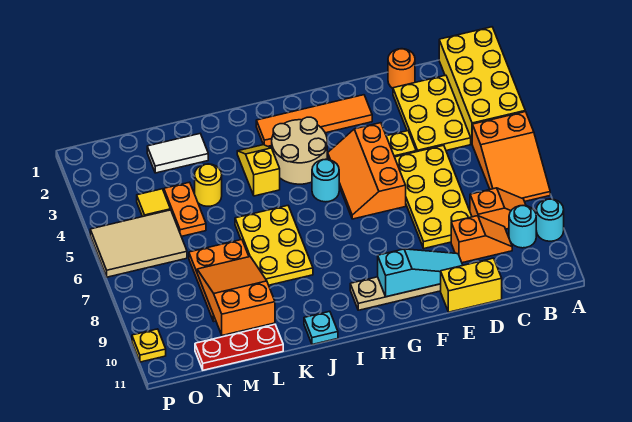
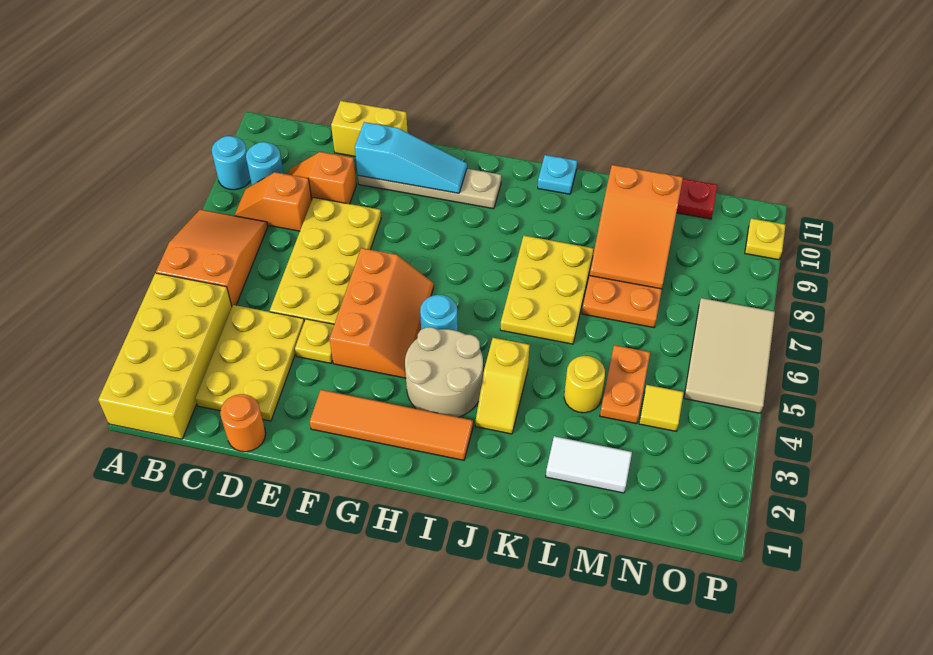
cyan slope E10:G10 level 2 top G -> cyan slope E10:G10 level 2 top E
tan tile N5:P6 level 1 -> tan tile O5:P7 level 1

